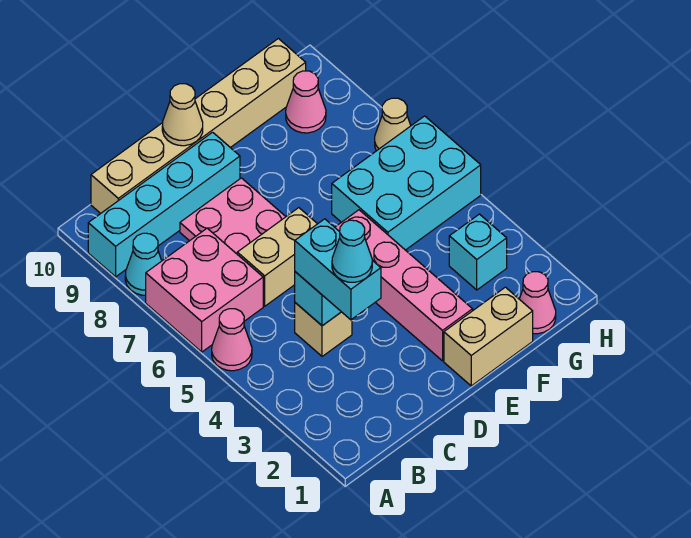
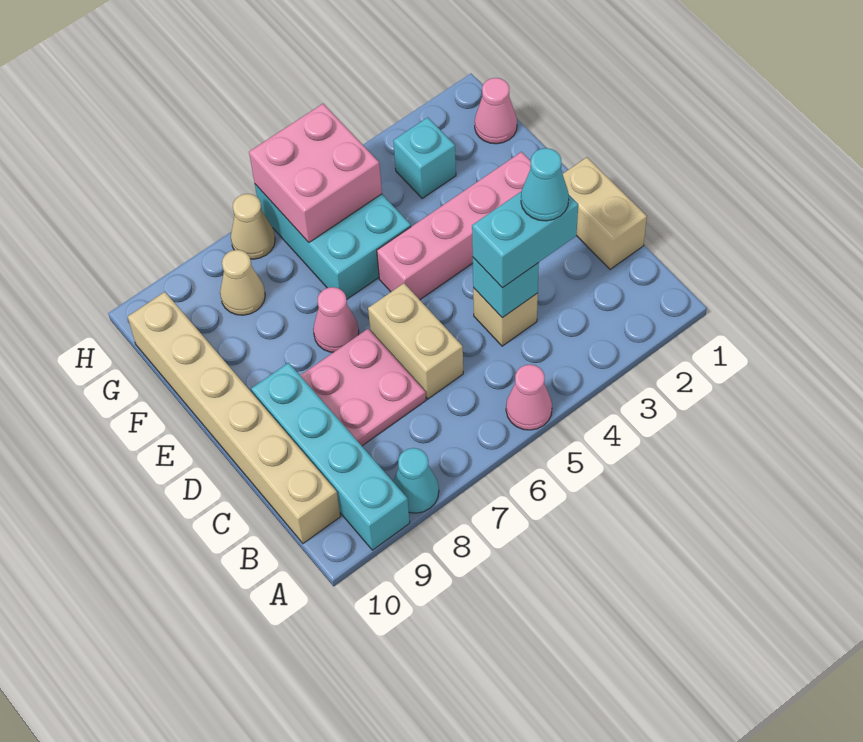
pink brick A6:B7 level 1 -> pink brick G5:H6 level 2
tan cone D10 level 2 -> tan cone G8 level 1
tan brick E1:F1 level 1 -> tan brick C1:D1 level 1
pink cone G9 level 1 -> pink cone E7 level 1

